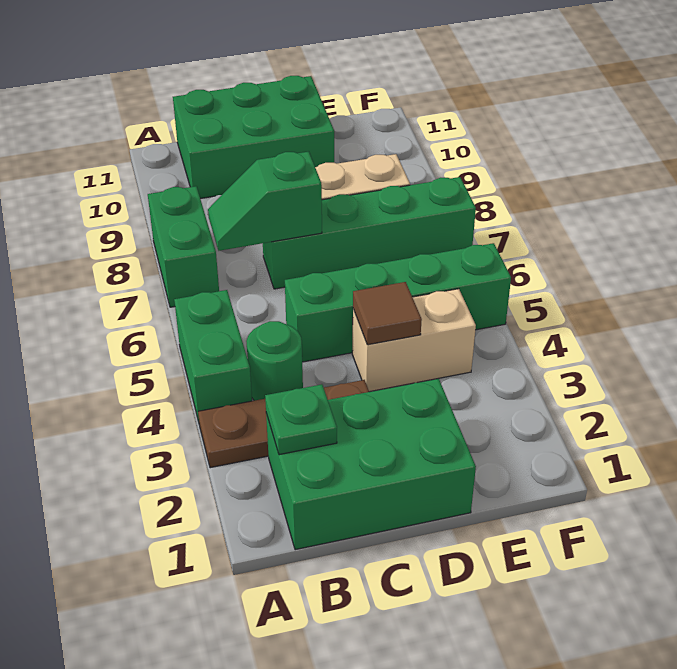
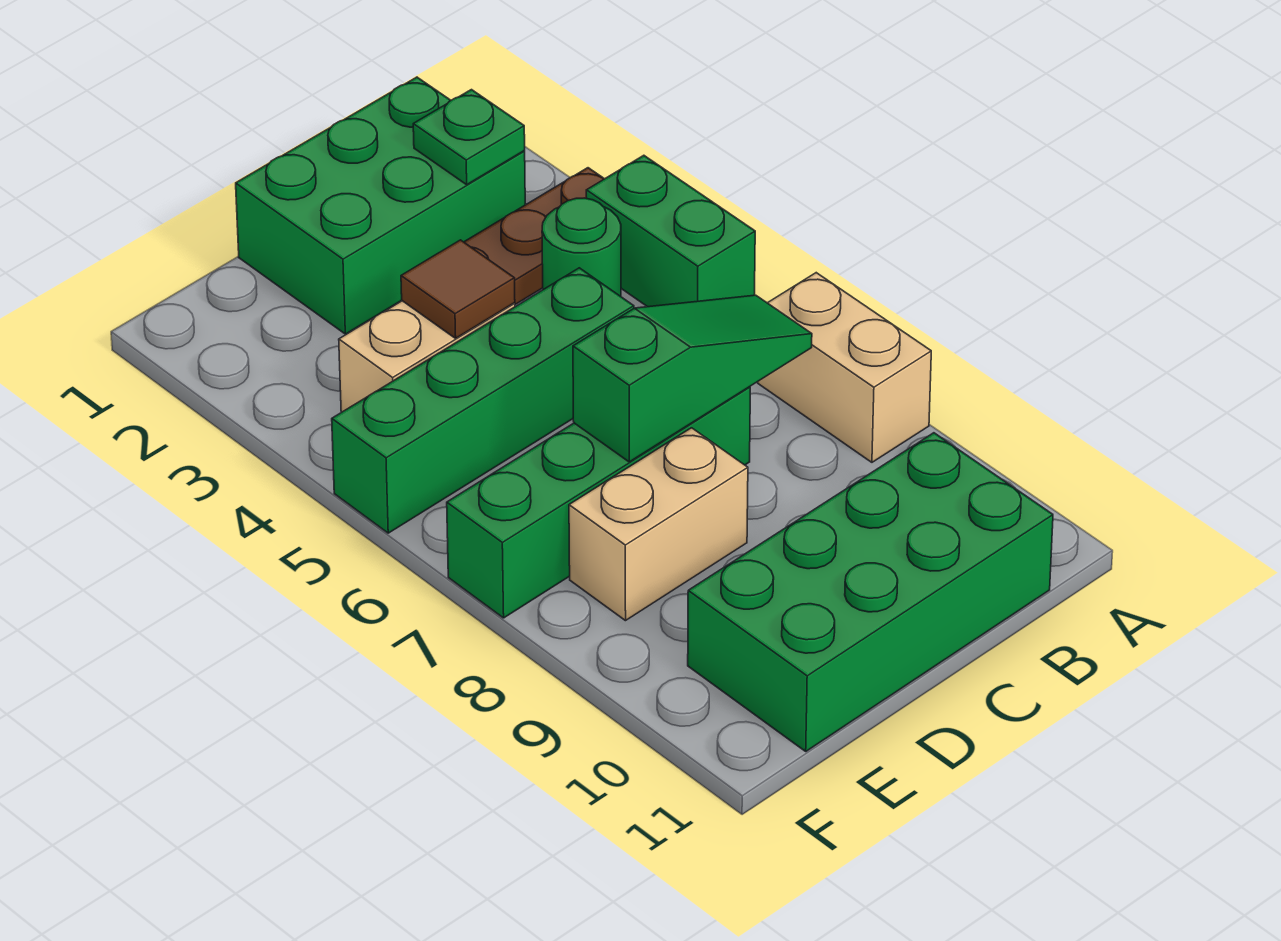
green brick A7:A8 level 1 -> tan brick A7:A8 level 1
green slope B7:C7 level 2 top C -> green slope B7:D7 level 2 top D
green brick B10:D11 level 1 -> green brick B10:E11 level 1

